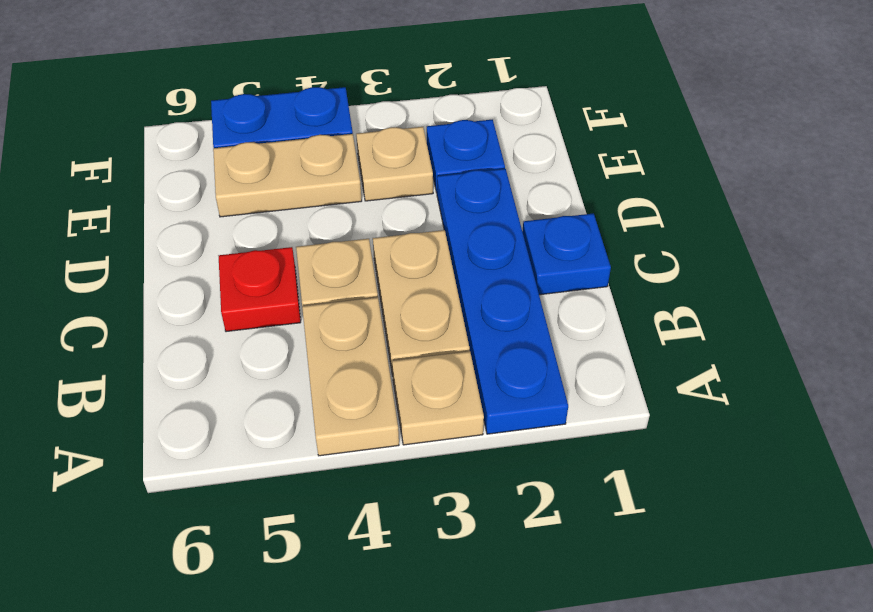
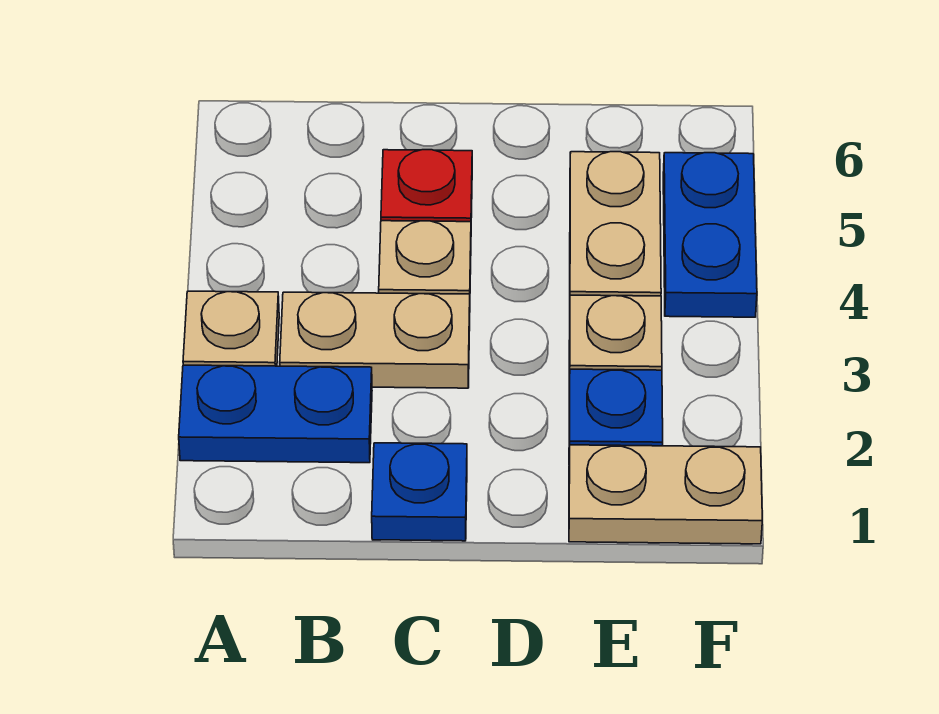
blue plate A2:D2 level 1 -> blue plate A2:B2 level 1
tan plate A4:B4 level 1 -> tan plate E1:F1 level 1

